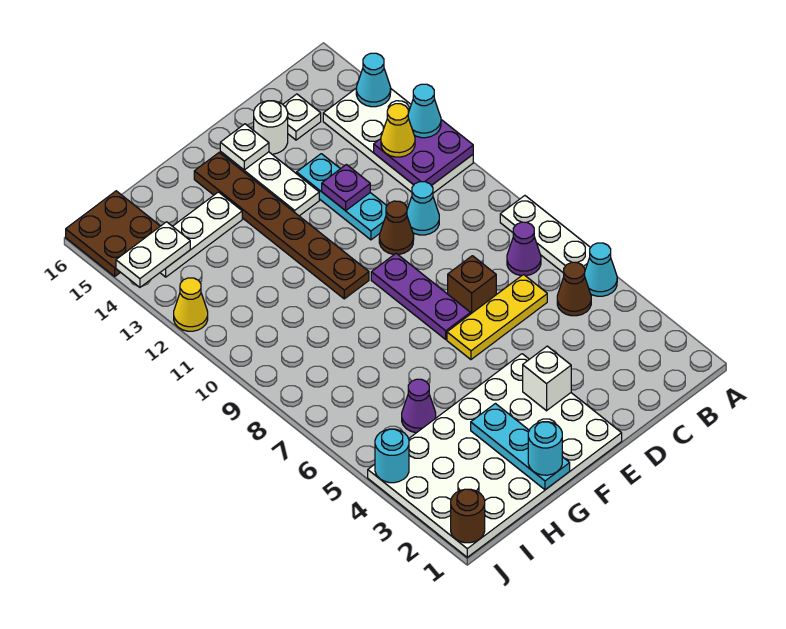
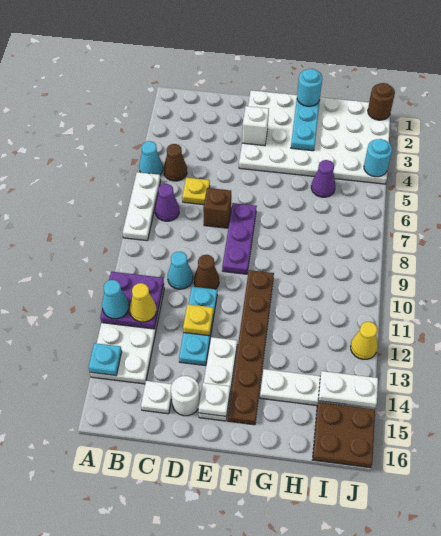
cyan cone A14 level 2 -> cyan plate A14 level 2
yellow plate C6:E6 level 1 -> yellow plate C6 level 1
purple plate D12 level 2 -> yellow plate D12 level 2

